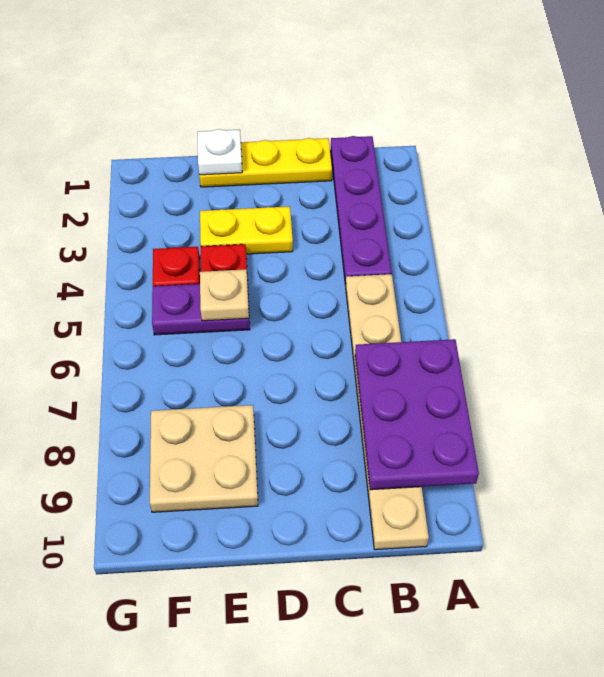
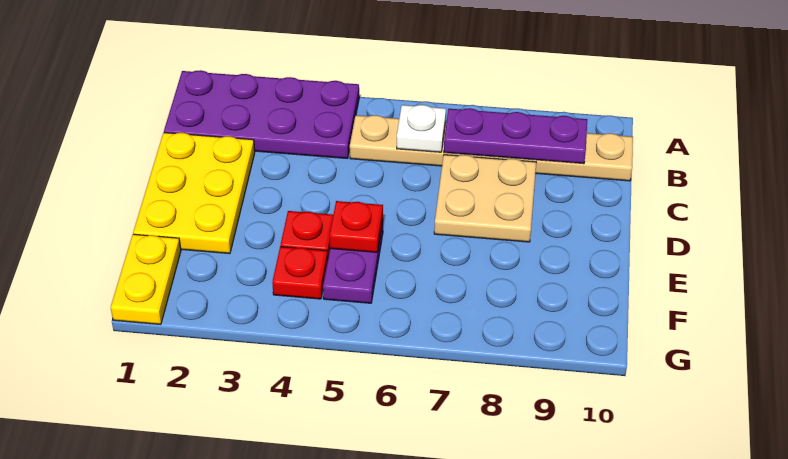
purple plate A7:B9 level 2 -> purple plate B7:B9 level 2
purple plate B1:B4 level 1 -> purple plate A1:B4 level 1
yellow plate C1:E1 level 1 -> yellow plate C1:E2 level 1
yellow plate D3:E3 level 1 -> yellow plate F1:G1 level 1
white plate E1 level 2 -> white plate B6 level 2
tan plate E5 level 2 -> red plate E5 level 2
tan plate E8:F9 level 1 -> tan plate C7:D8 level 1

